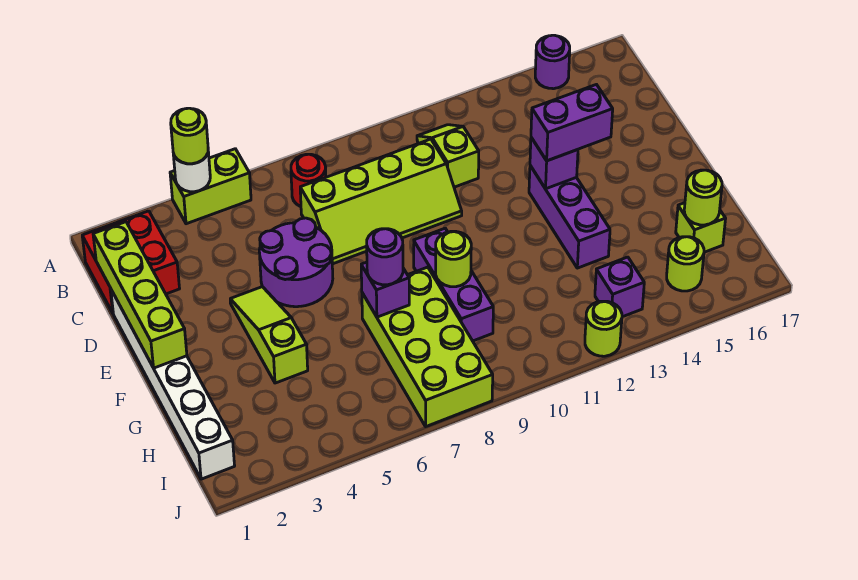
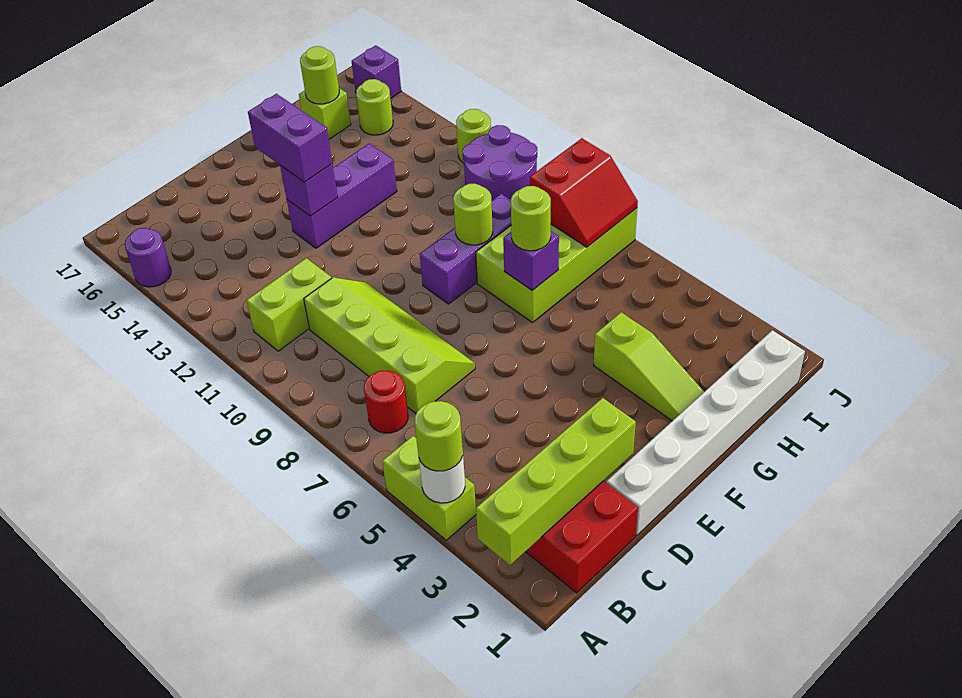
lime slope B11:C11 level 1 top C -> lime brick B11:C11 level 1
lime brick C1:F1 level 2 -> lime brick A2:D2 level 2
purple round brick D5:E6 level 1 -> purple round brick I10:J11 level 1
lime slope E4:G4 level 1 top G -> lime slope G2:G4 level 1 top 4
purple round brick G7 level 3 -> lime round brick G7 level 3
none -> red slope I7:J8 level 2 top 8
purple brick I13 level 1 -> purple brick J16 level 1

